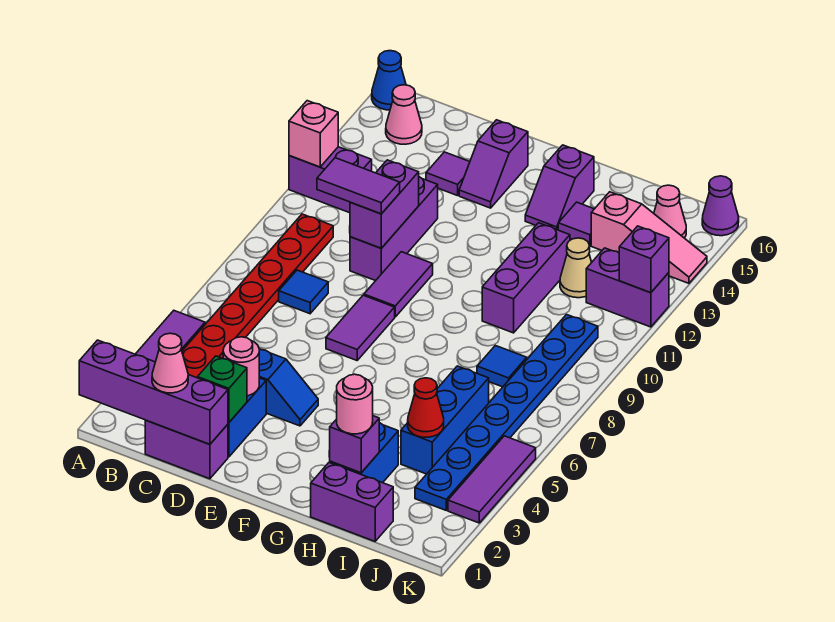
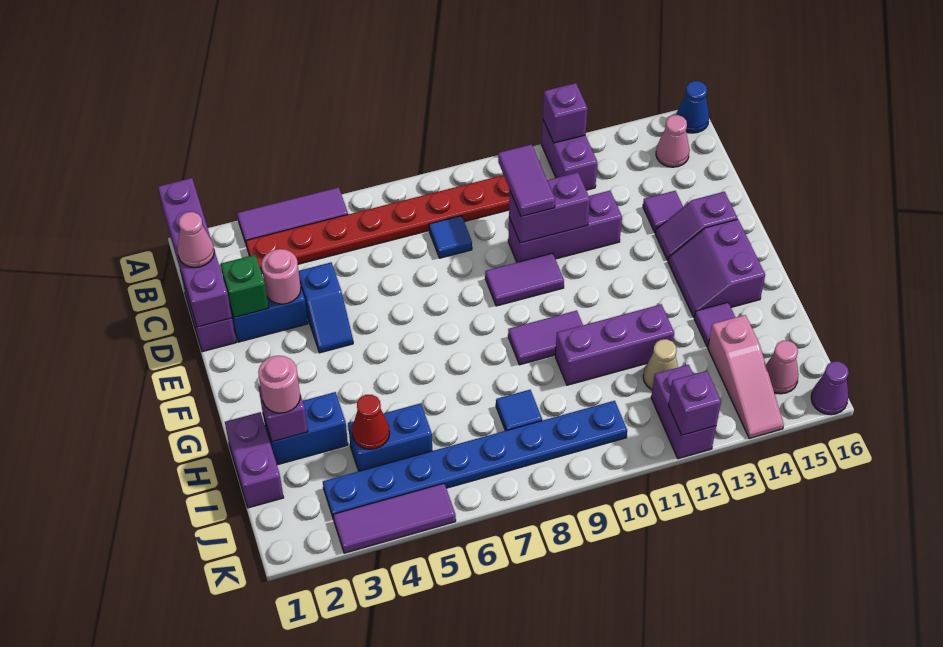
pink brick A12 level 2 -> purple brick A12 level 2
purple tile E7:E8 level 1 -> purple tile G9:G10 level 1
purple slope G14:G15 level 1 top 15 -> purple slope F14:G15 level 1 top 15
blue brick I4:I6 level 1 -> blue brick I4:I5 level 1

